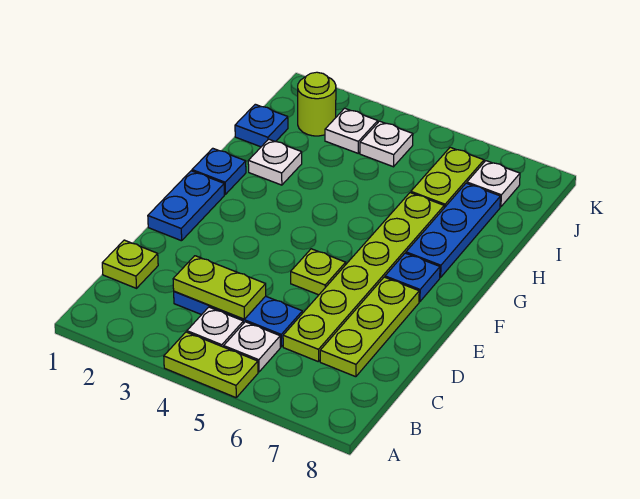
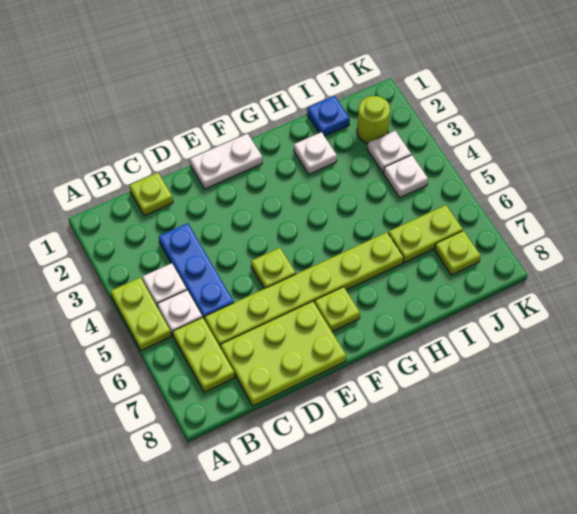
lime plate C3:C4 level 2 -> lime plate B6:B7 level 1
lime plate C7:E7 level 1 -> lime plate C7:E8 level 1
blue plate E1:F1 level 1 -> white plate E1:F1 level 1
blue plate F7 level 1 -> lime plate F7 level 1
blue plate G1 level 1 -> none
blue plate G7:I7 level 1 -> none
white plate J7 level 1 -> lime plate J7 level 1

